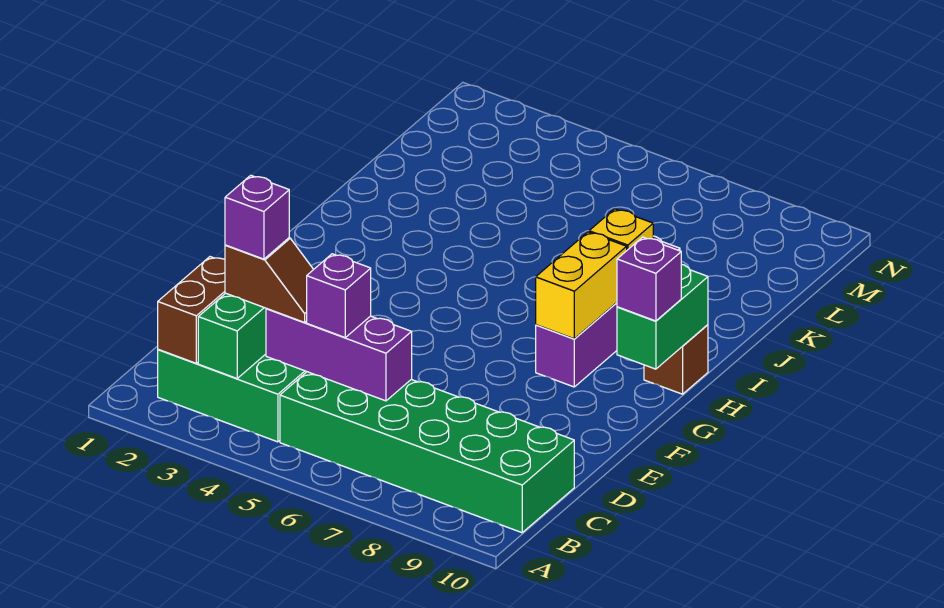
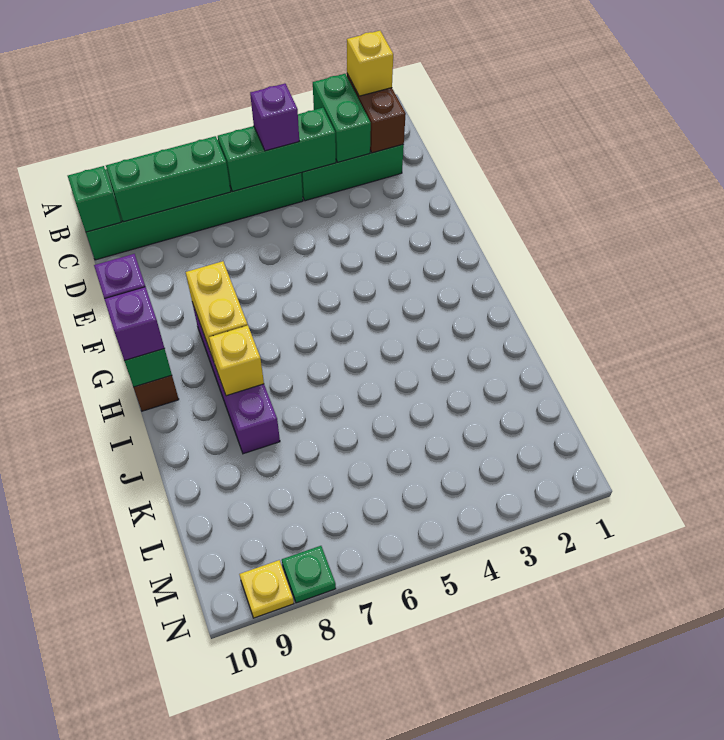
none -> yellow brick B2 level 3
brown slope C3:C4 level 3 top 3 -> none
purple brick C3 level 4 -> purple brick H10 level 3
purple brick C4:C6 level 2 -> green brick C4:C6 level 2
none -> green brick C7:C9 level 2
none -> green brick C10 level 2
none -> green plate N8 level 1
none -> yellow plate N9 level 1

